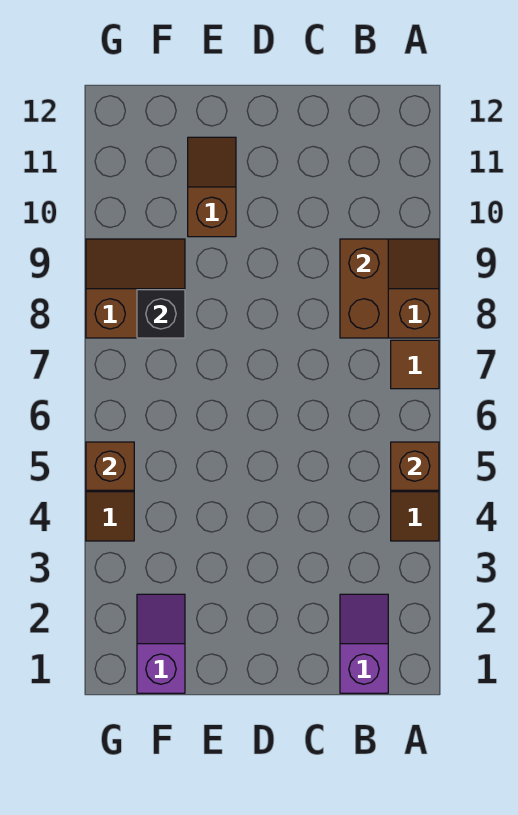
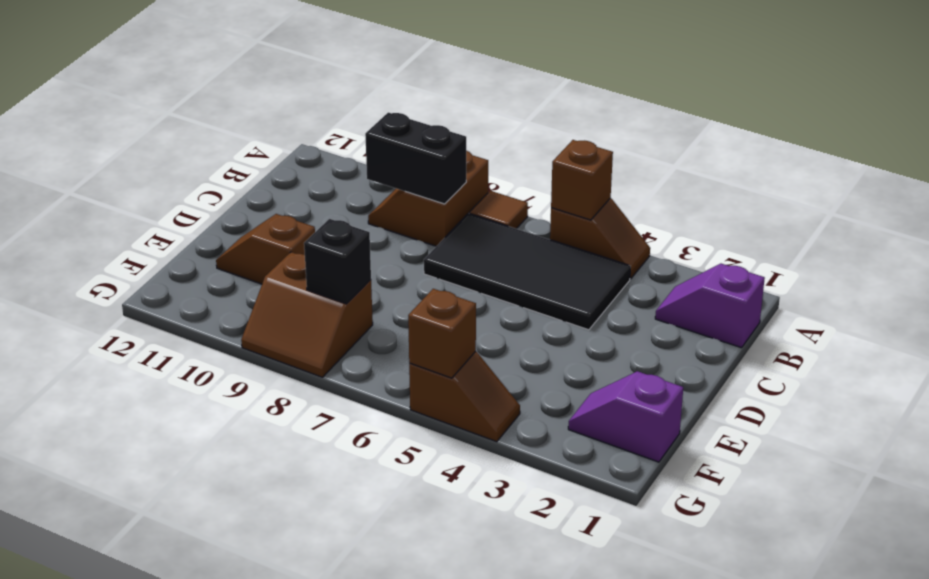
none -> black tile B4:C7 level 1
brown brick B8:B9 level 2 -> black brick B8:B9 level 2
brown slope F8:G9 level 1 top 8 -> brown slope F8:G9 level 1 top F

